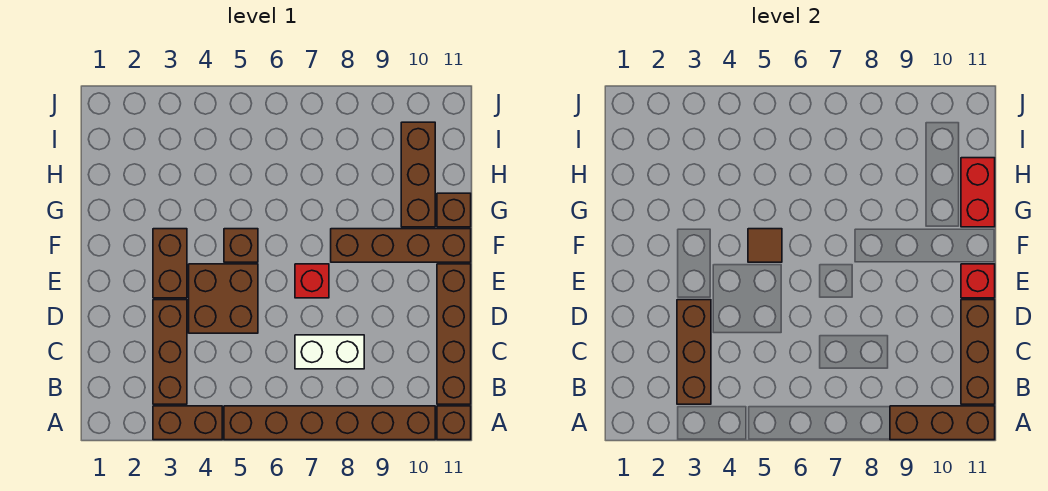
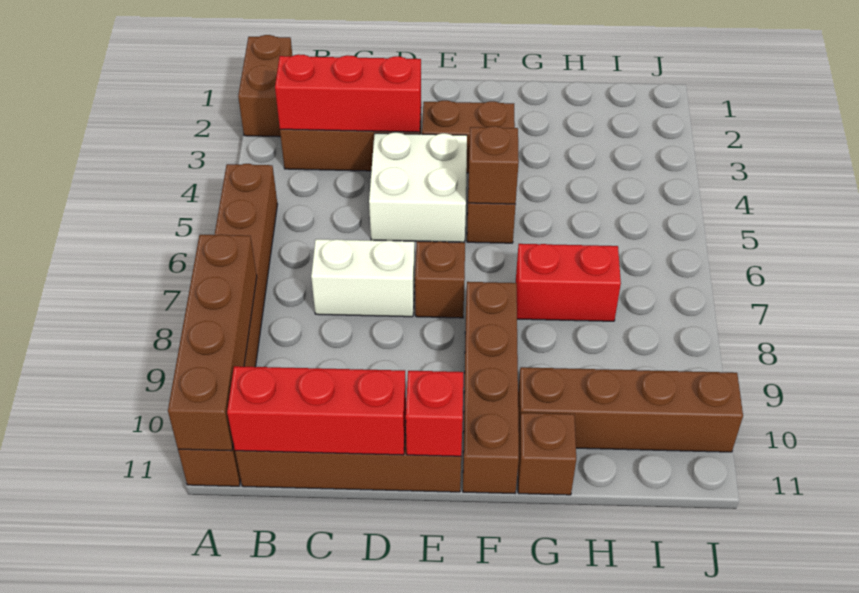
brown brick A3:A4 level 1 -> brown brick A1:A2 level 1
brown brick A9:A11 level 2 -> brown brick A8:A11 level 2
brown brick B3:D3 level 2 -> red brick B3:D3 level 2
brown brick B11:D11 level 2 -> red brick B11:D11 level 2
white brick C7:C8 level 1 -> white brick C7:D7 level 1
brown brick D4:E5 level 1 -> white brick D4:E5 level 1
red brick E7 level 1 -> brown brick E7 level 1
brown tile F5 level 2 -> brown brick F5 level 2
brown brick G10:I10 level 1 -> brown brick G10:J10 level 1
red brick G11:H11 level 2 -> red brick G7:H7 level 1

